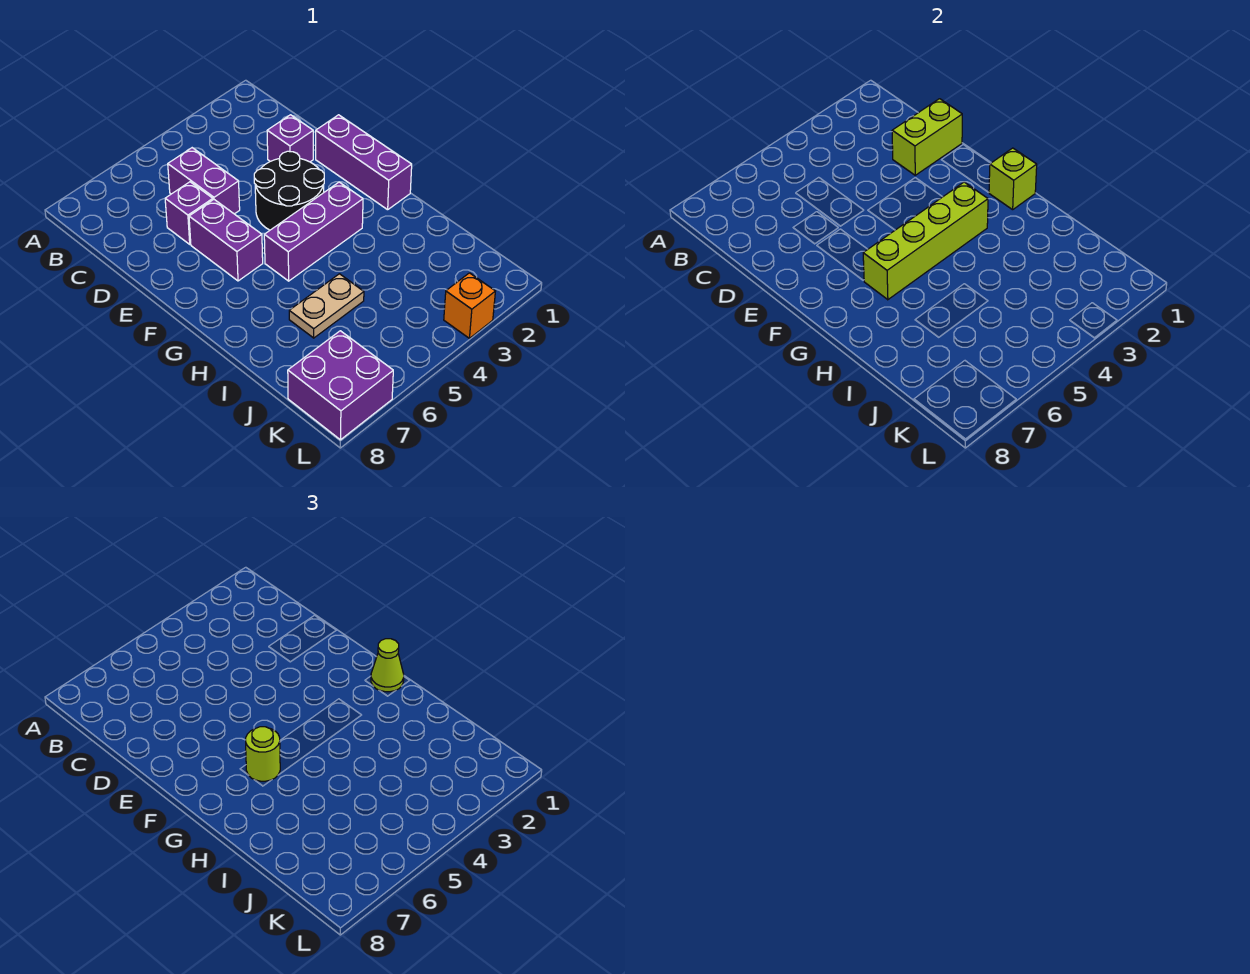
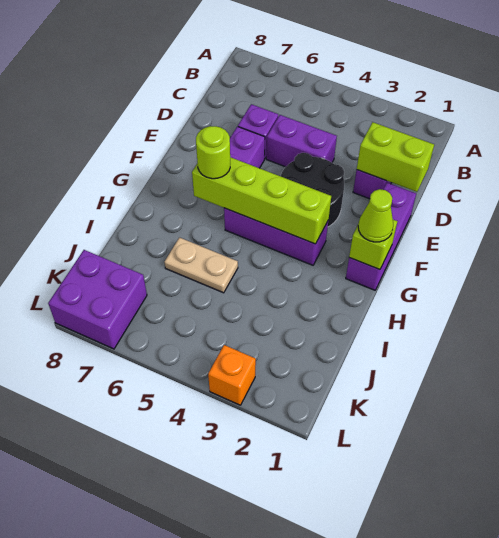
purple brick C5:D5 level 1 -> purple brick D4:D5 level 1

